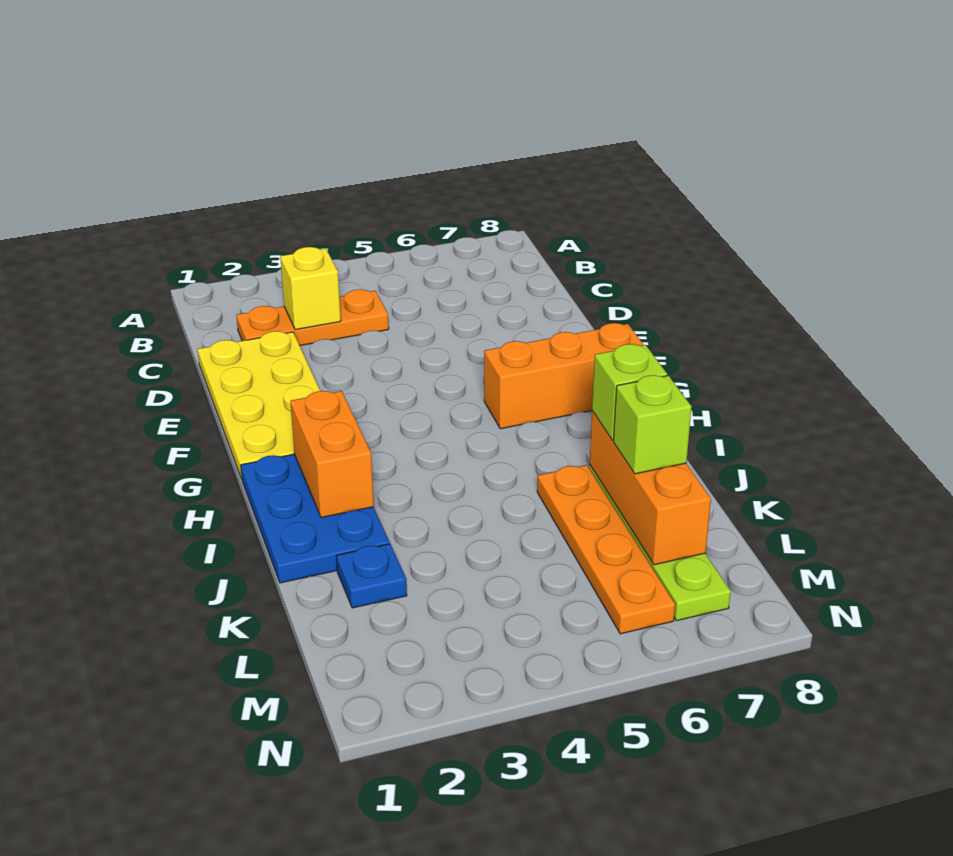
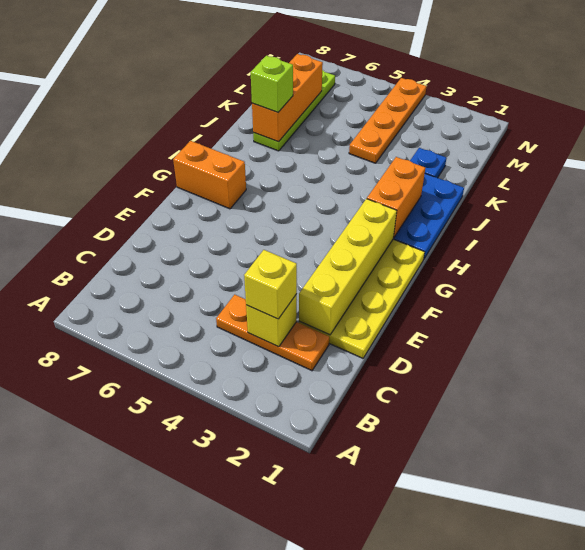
none -> yellow brick C3 level 3
none -> yellow brick D2:G2 level 2
orange brick G6:G8 level 1 -> orange brick G7:G8 level 1
orange plate J6:M6 level 1 -> orange plate K4:N4 level 1
lime brick K7 level 3 -> none

